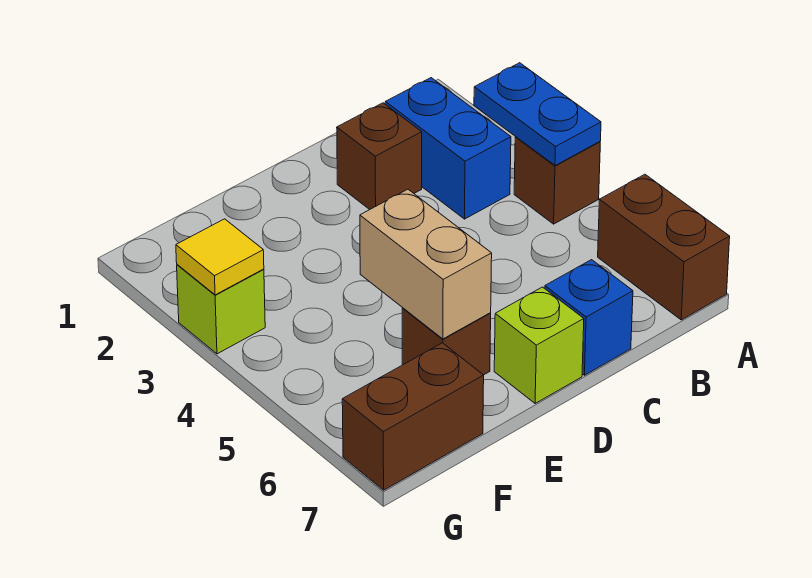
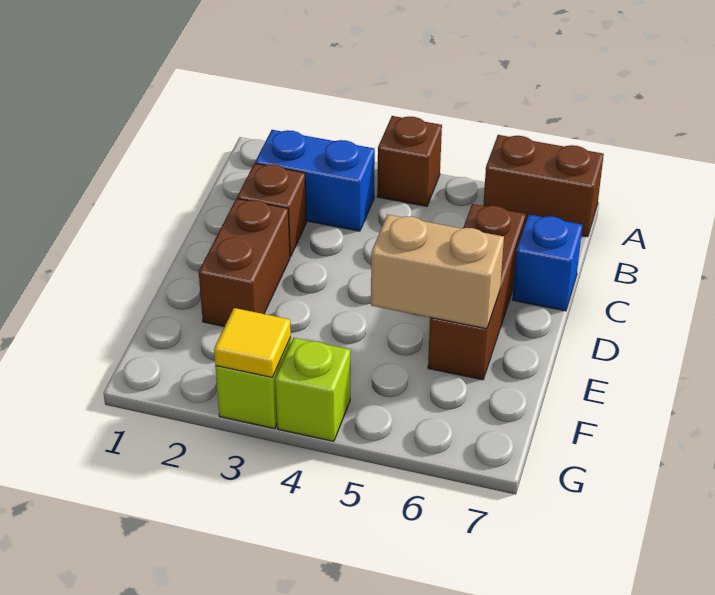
blue plate A3:A4 level 2 -> none
lime brick D7 level 1 -> lime brick G4 level 1
brown brick E6 level 1 -> brown brick C6:E6 level 1
brown brick F7:G7 level 1 -> brown brick D2:E2 level 1

